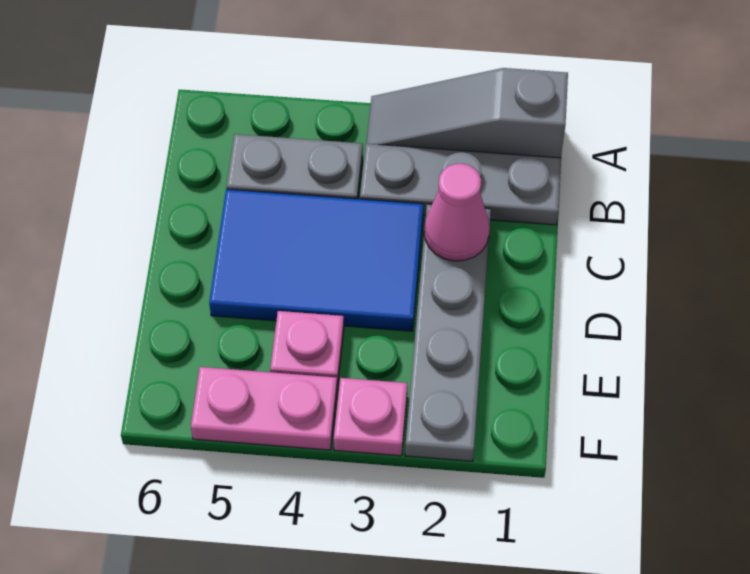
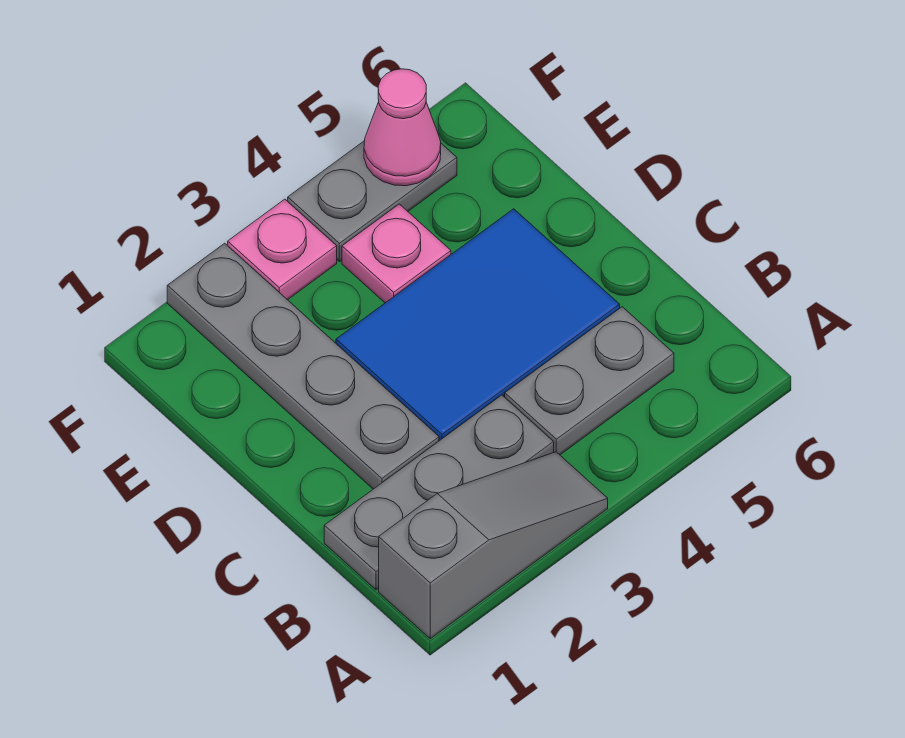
pink cone C2 level 2 -> pink cone F5 level 2
pink plate F4:F5 level 1 -> grey plate F4:F5 level 1

